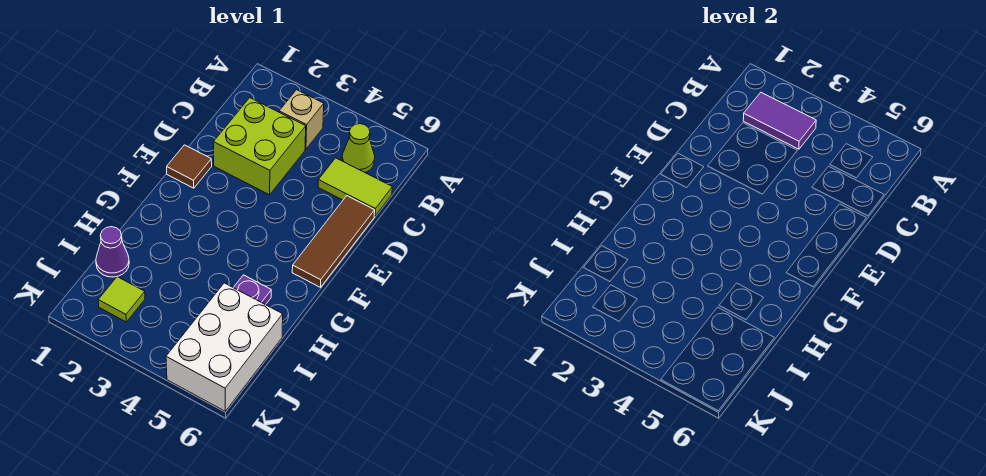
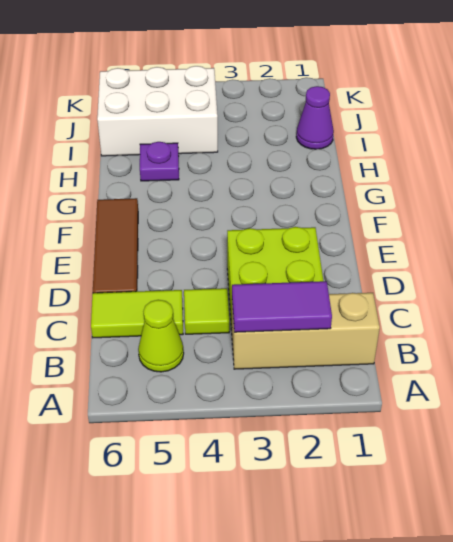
tan brick B3 level 1 -> tan brick B1:B3 level 1
brown tile E1 level 1 -> none
white brick I5:K6 level 1 -> white brick I4:J6 level 1
lime tile J2 level 1 -> lime tile C4 level 1

